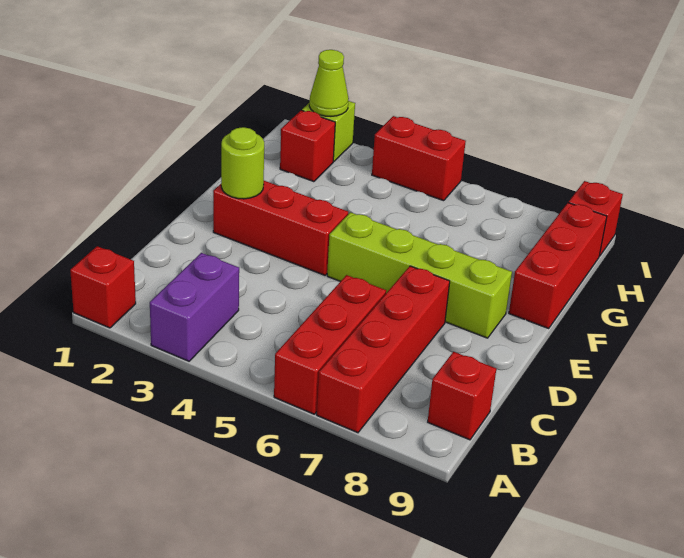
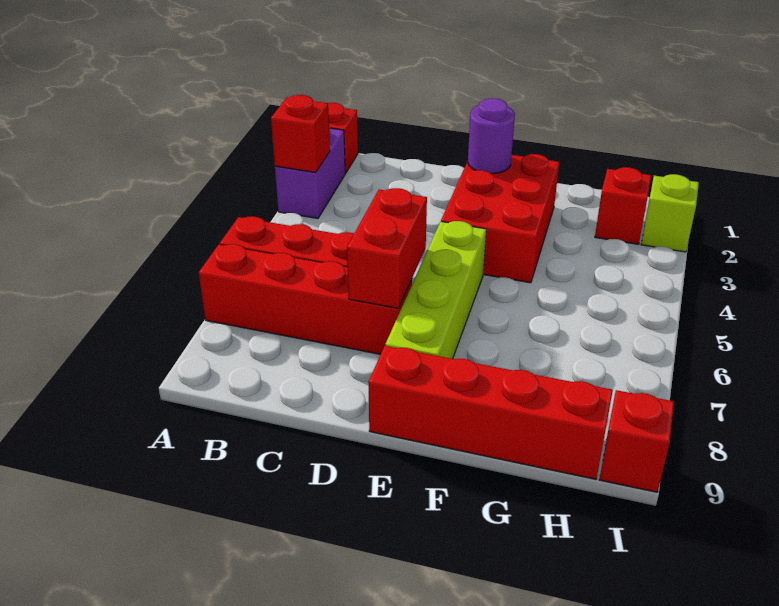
purple brick A3:B3 level 1 -> purple brick A2:A3 level 1
red brick B9 level 1 -> red brick A3 level 2
red brick E2:E4 level 1 -> red brick E2:F4 level 1
lime round brick E2 level 2 -> purple round brick E2 level 2
red brick F9:H9 level 1 -> red brick E9:H9 level 1
lime cone I2 level 2 -> none
red brick I4:I5 level 1 -> red brick D6:D7 level 2

